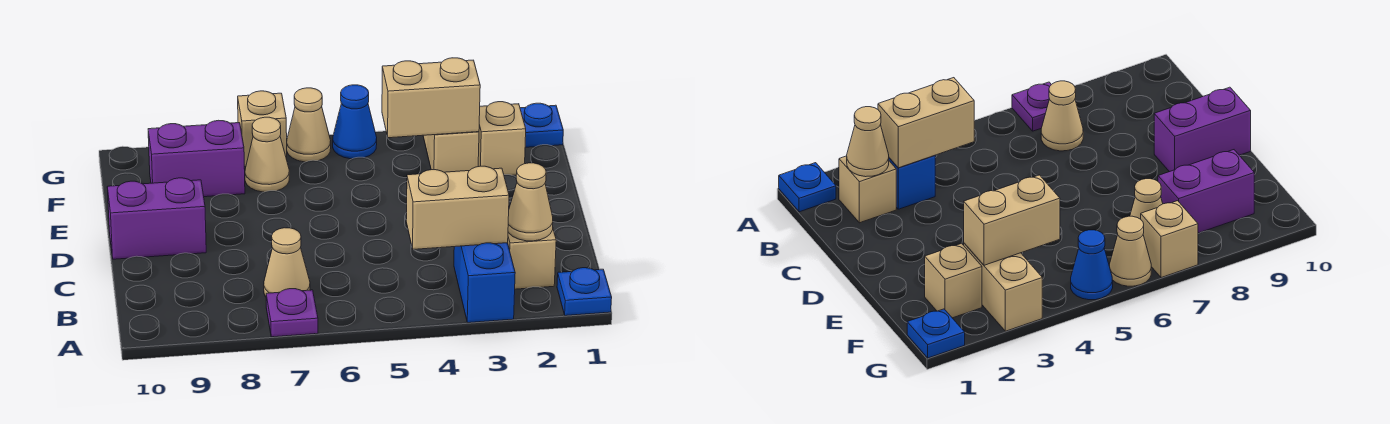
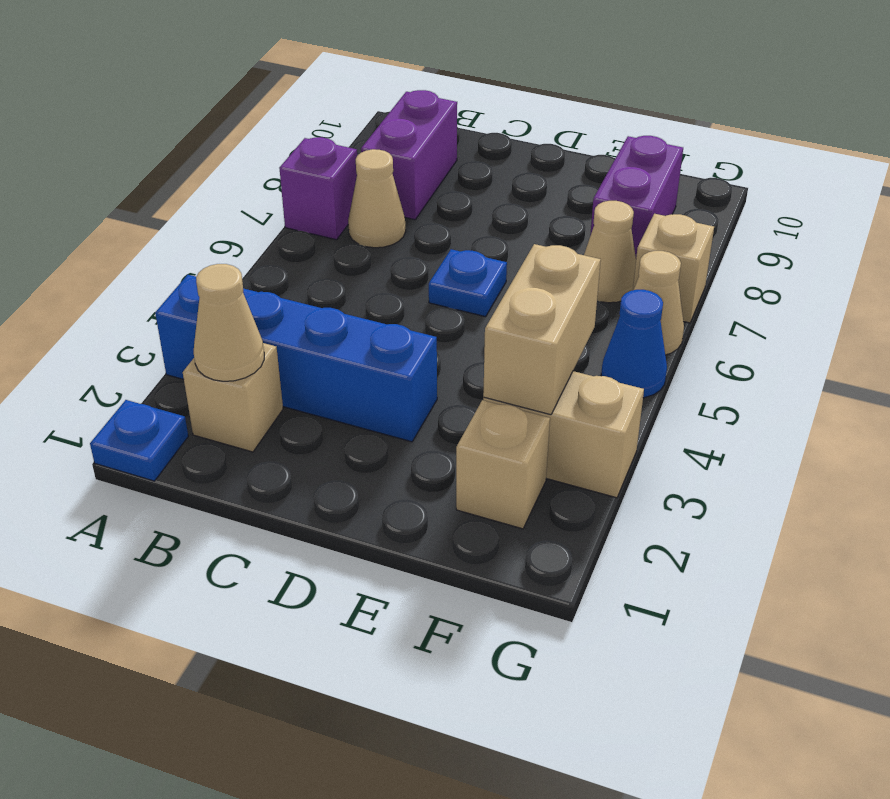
blue brick A3:B3 level 1 -> blue brick A3:D3 level 1
purple plate A7 level 1 -> purple brick A7 level 1
tan brick B3:B4 level 2 -> none
purple brick D9:D10 level 1 -> purple brick B8:B9 level 1
blue plate G1 level 1 -> blue plate D6 level 1

